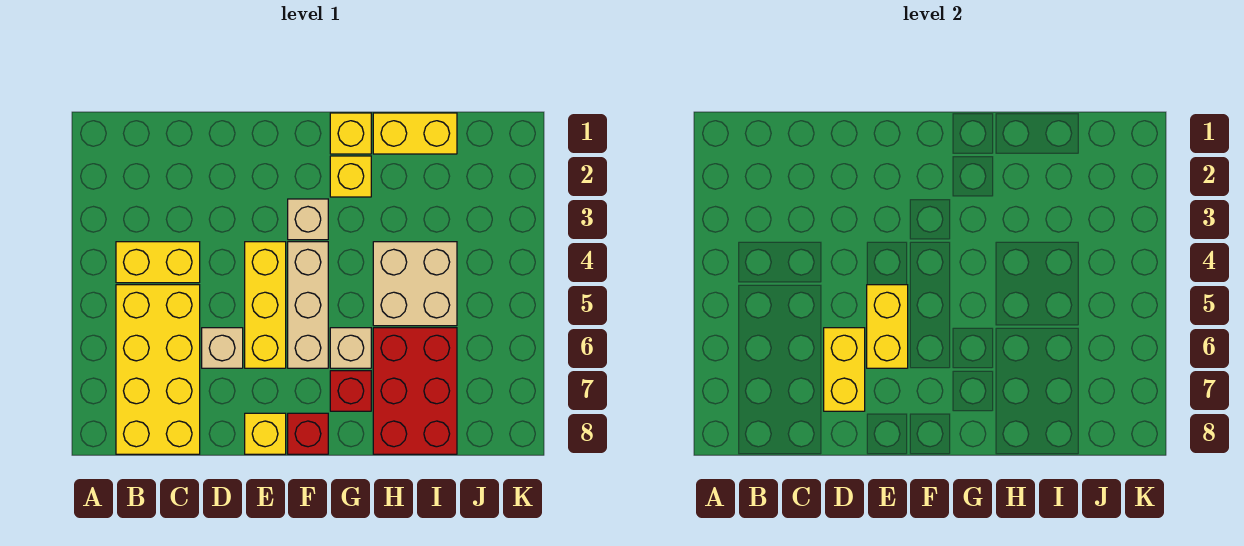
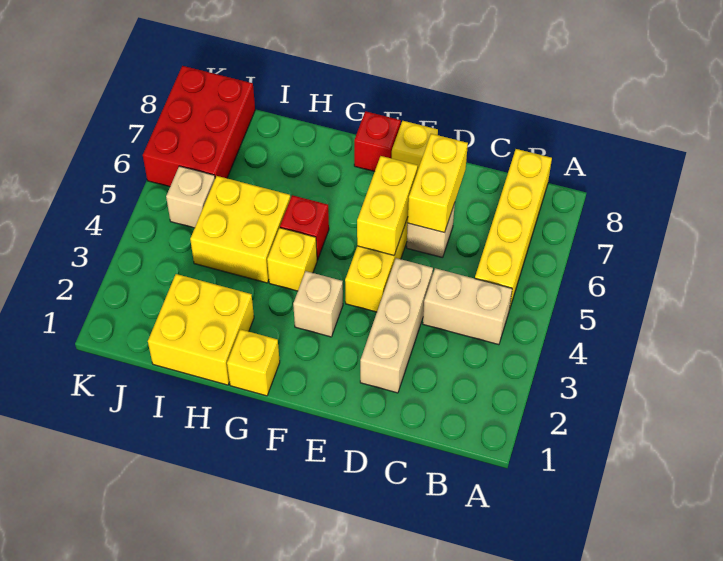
yellow brick B4:C4 level 1 -> tan brick B4:C4 level 1
yellow brick B5:C8 level 1 -> yellow brick B5:B8 level 1
tan brick F4:F6 level 1 -> tan brick D2:D4 level 1
yellow brick G2 level 1 -> yellow brick G4 level 1
tan brick G6 level 1 -> tan brick J5 level 1
red brick G7 level 1 -> red brick G5 level 1
yellow brick H1:I1 level 1 -> yellow brick H1:I2 level 1
tan brick H4:I5 level 1 -> yellow brick H4:I5 level 1
red brick H6:I8 level 1 -> red brick J6:K8 level 1

